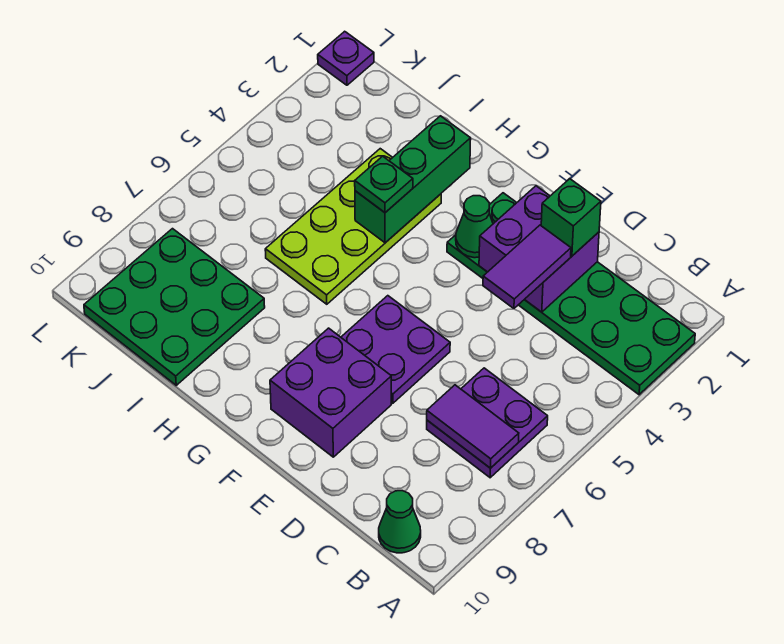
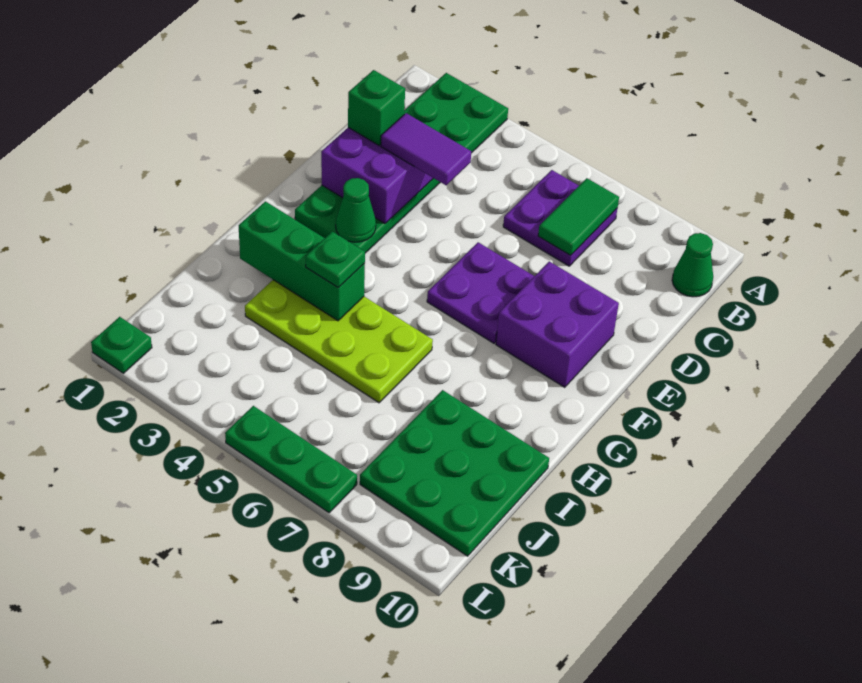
purple tile B7:C7 level 2 -> green tile B7:C7 level 2
purple plate L1 level 1 -> green plate L1 level 1
none -> green plate L5:L7 level 1

